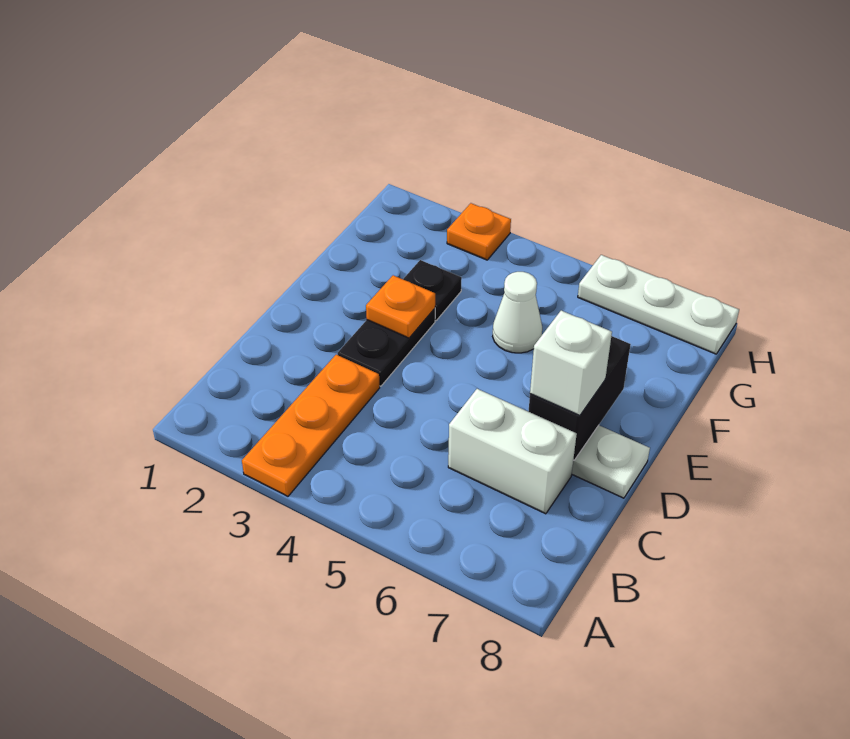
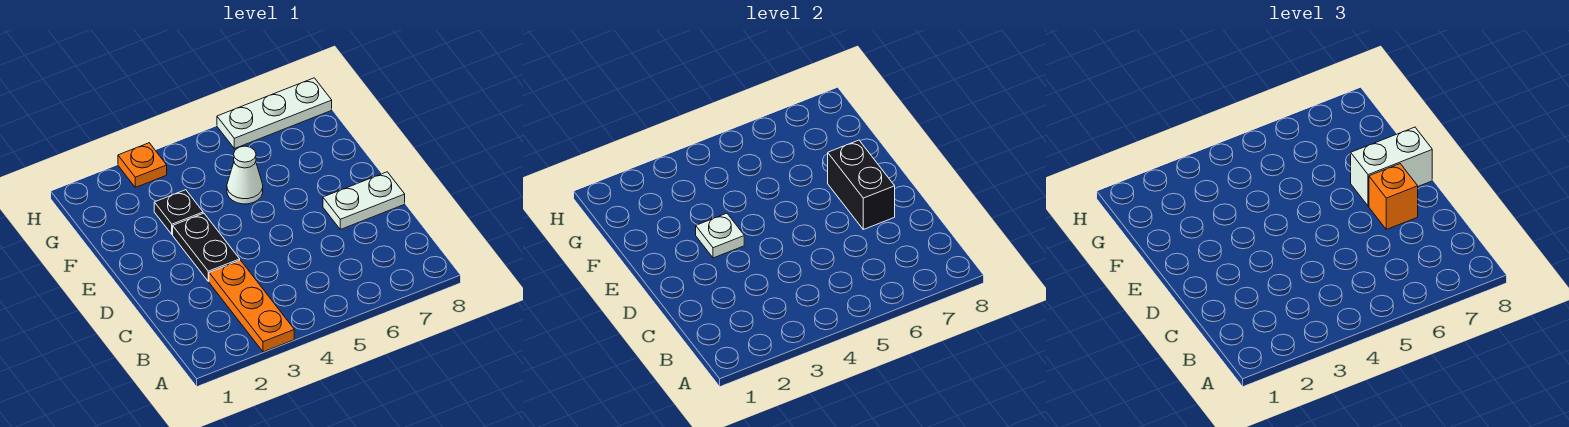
white brick C6:C7 level 1 -> white brick E7:E8 level 3
white brick D7 level 3 -> orange brick D7 level 3
orange plate E3 level 2 -> white plate E3 level 2

